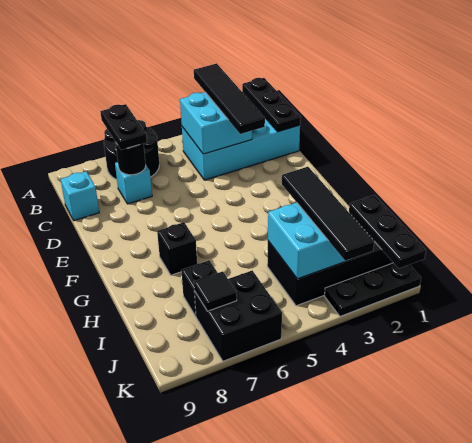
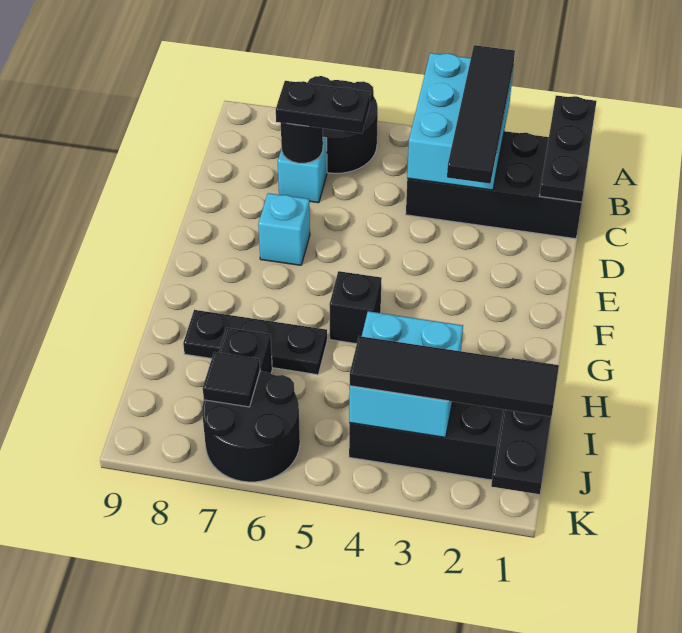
cyan brick B1:C4 level 1 -> black brick B1:C4 level 1
cyan brick B3:C4 level 2 -> cyan brick A3:C4 level 2
black plate B7:C7 level 3 -> black plate C6:C7 level 3
cyan brick C9 level 1 -> cyan brick E7 level 1
black brick G7 level 1 -> black brick G5 level 1
black tile H3:K3 level 3 -> black tile J1:J4 level 3
black brick J6:K7 level 1 -> black round brick J6:K7 level 1
black plate K1:K3 level 1 -> black plate H6:H8 level 1

